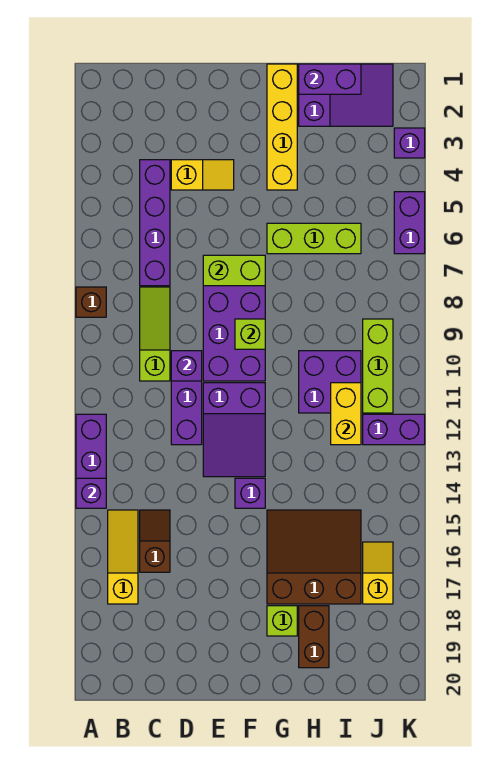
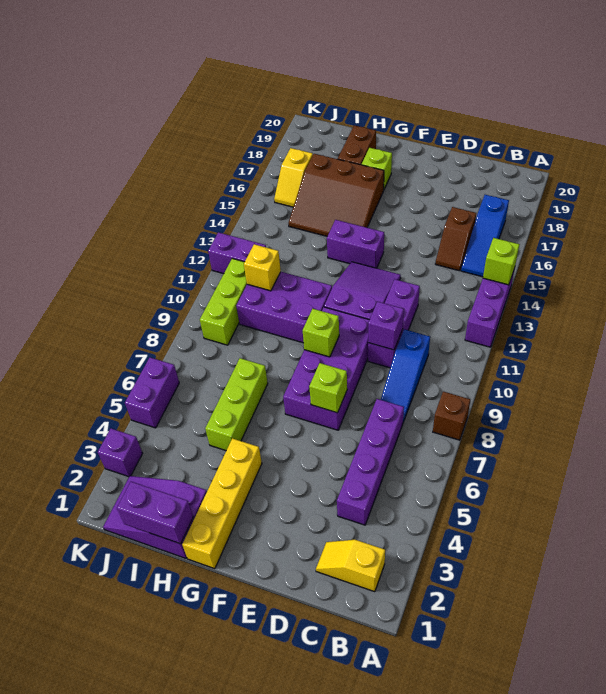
purple brick A14 level 2 -> lime brick A14 level 2
yellow slope B15:B17 level 1 top 17 -> blue slope B15:B17 level 1 top 17
lime slope C8:C10 level 1 top 10 -> blue slope C8:C10 level 1 top 10
yellow slope D4:E4 level 1 top D -> yellow slope B2:C2 level 1 top B
lime brick E7:F7 level 2 -> lime brick E7 level 2
purple brick F14 level 1 -> purple brick F14:G14 level 1
lime brick G6:I6 level 1 -> lime brick H5:H7 level 1
purple brick H10:I11 level 1 -> purple brick G10:I11 level 1
yellow brick I11:I12 level 2 -> yellow brick I11 level 2

